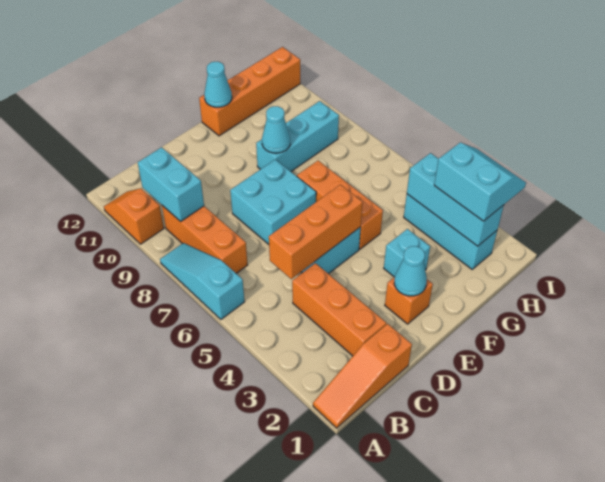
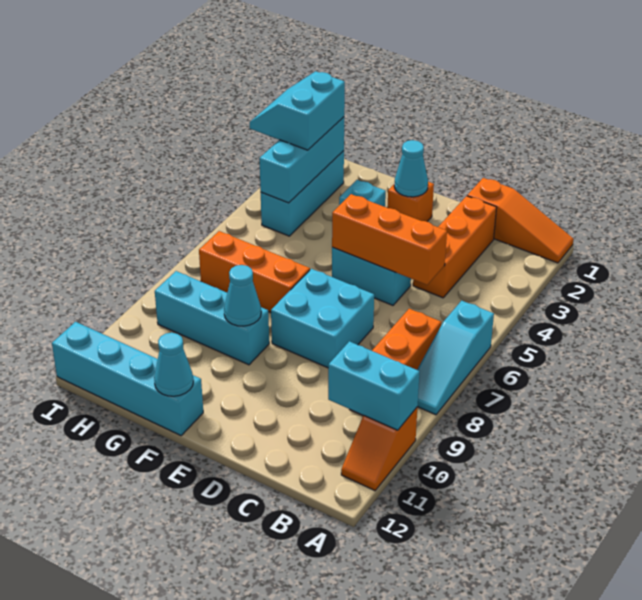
cyan brick B9:B10 level 2 -> cyan brick A10:B10 level 2
orange brick F5:F7 level 1 -> orange brick F7:H7 level 1
orange brick F12:I12 level 1 -> cyan brick F12:I12 level 1

